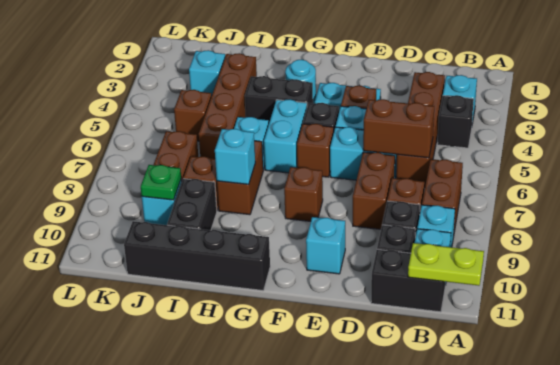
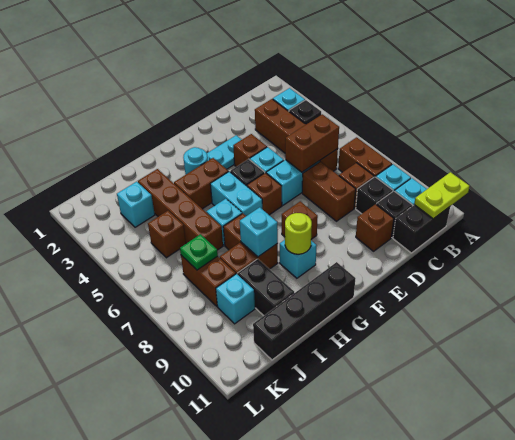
none -> brown brick D10 level 1
cyan brick E10 level 1 -> cyan brick G9 level 1
black brick G4:H4 level 1 -> brown brick G4:H4 level 1
none -> lime round brick G9 level 2
green plate J9 level 2 -> green plate J7 level 2

